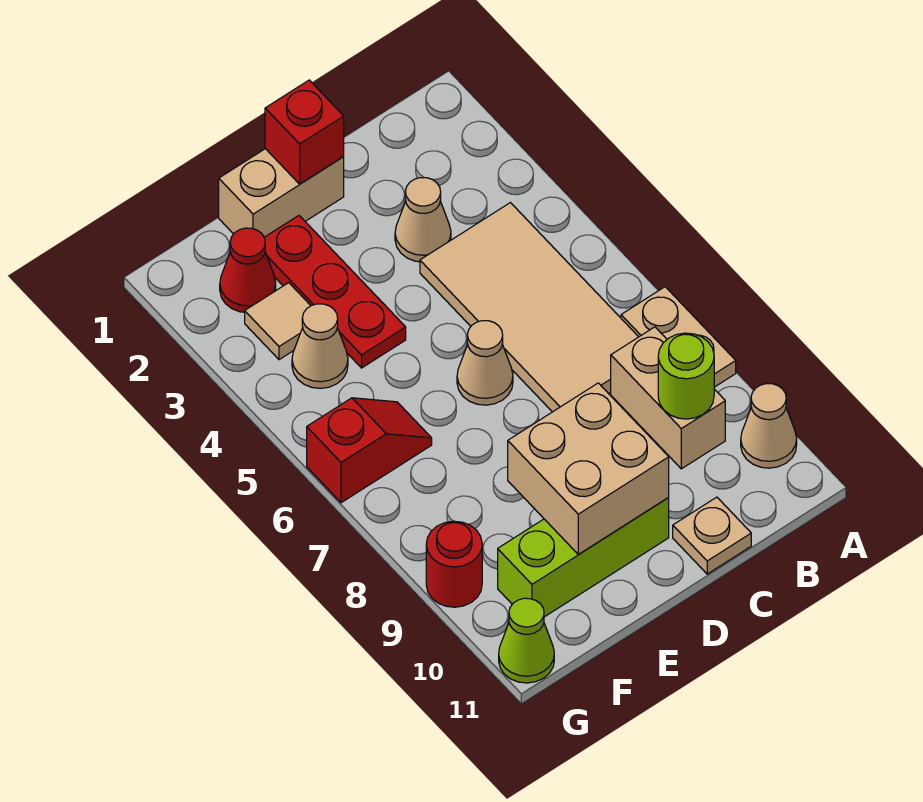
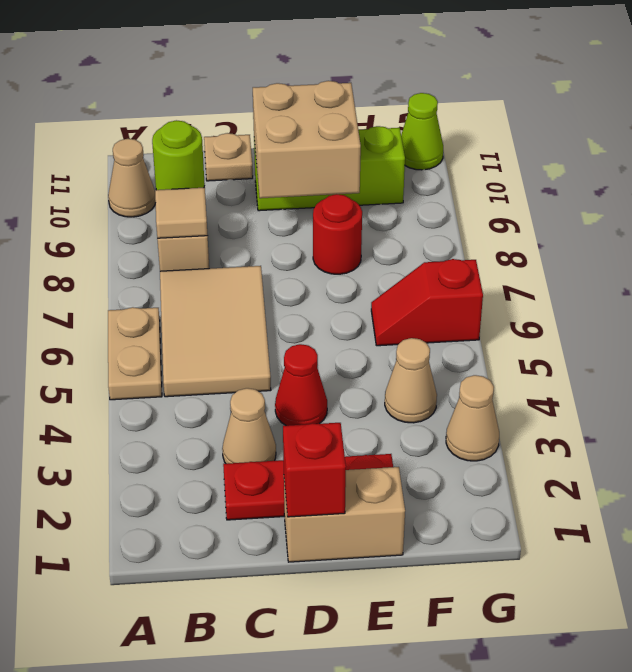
tan plate A7:A8 level 1 -> tan plate A5:A6 level 1
tan tile B4:C7 level 1 -> tan tile B5:C7 level 1
tan cone D6 level 1 -> tan cone G3 level 1
red plate E2:E4 level 1 -> red plate C2:E2 level 1
red cone F2 level 1 -> red cone D4 level 1
tan tile F3 level 1 -> tan tile B8 level 2
red round brick G9 level 1 -> red round brick E8 level 1

